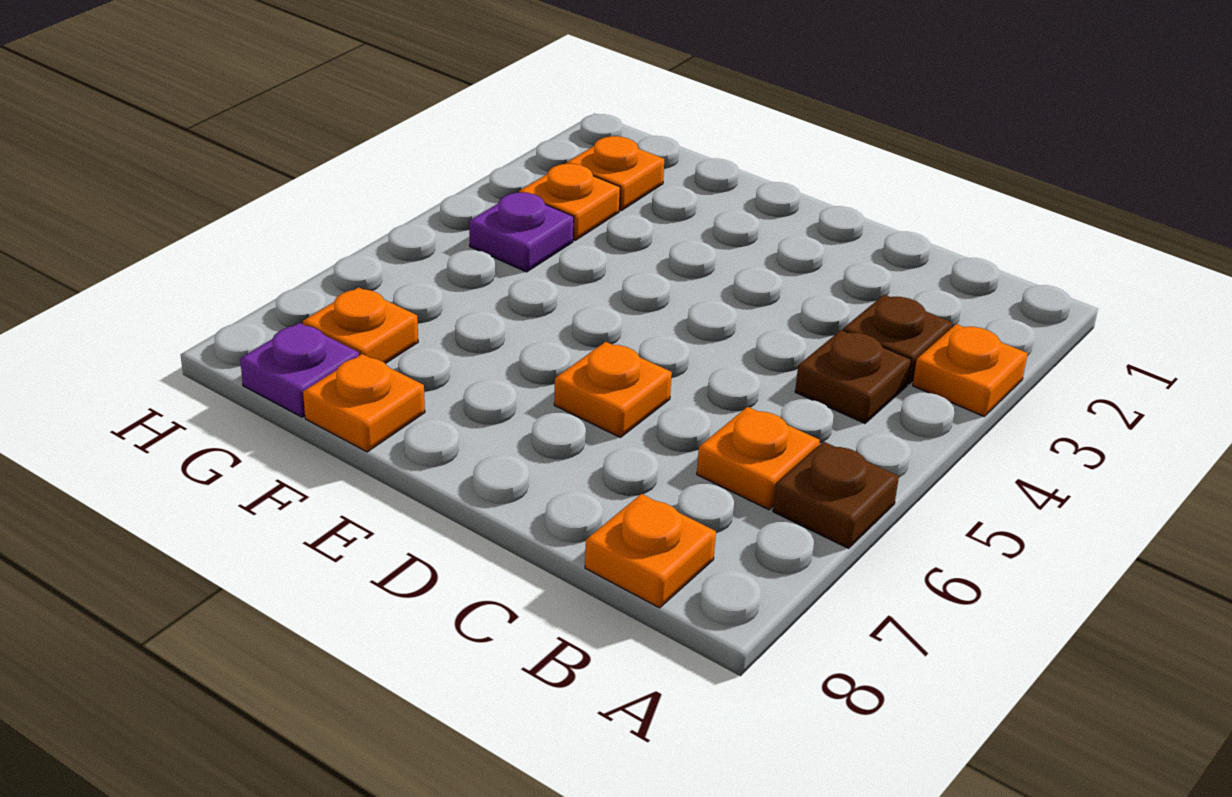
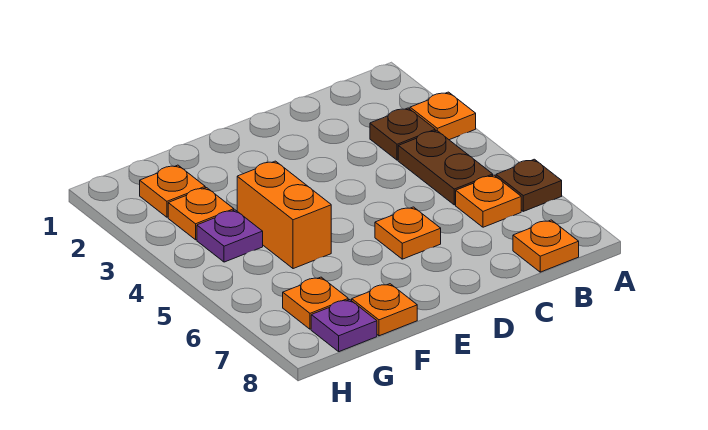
brown plate B4 level 1 -> brown plate B4:B5 level 1
none -> orange brick F4:F5 level 1

